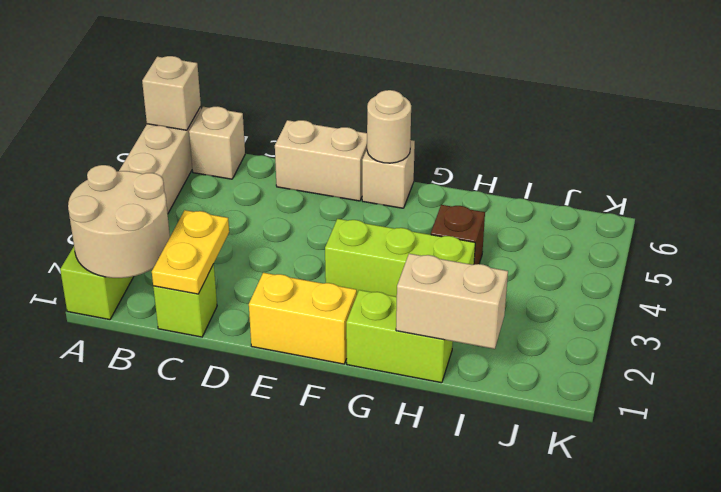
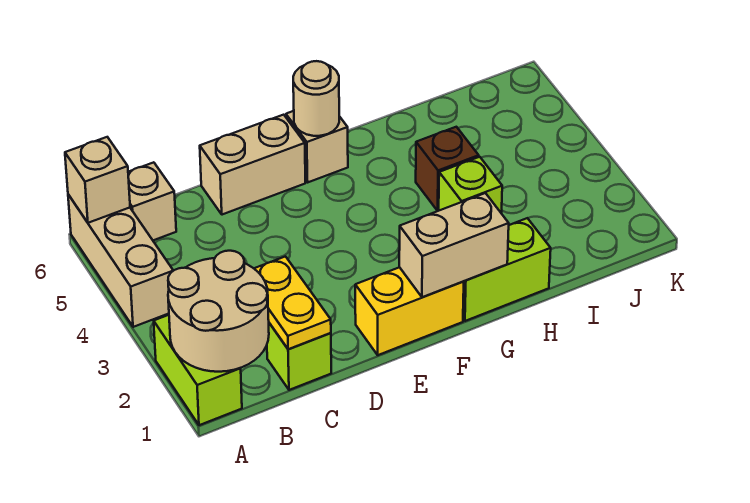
lime brick F3:H3 level 1 -> lime brick H3 level 1
tan brick H1:I1 level 2 -> tan brick F1:G1 level 2

